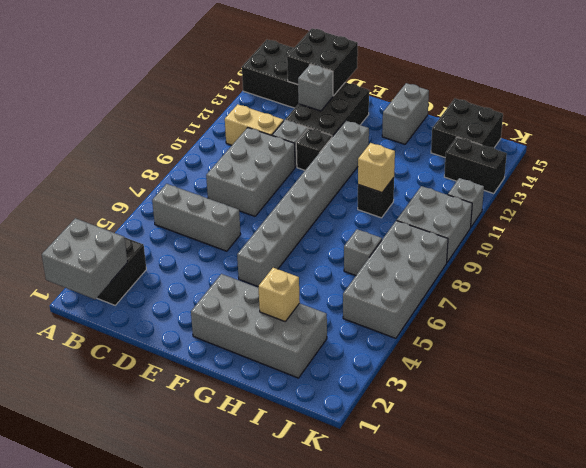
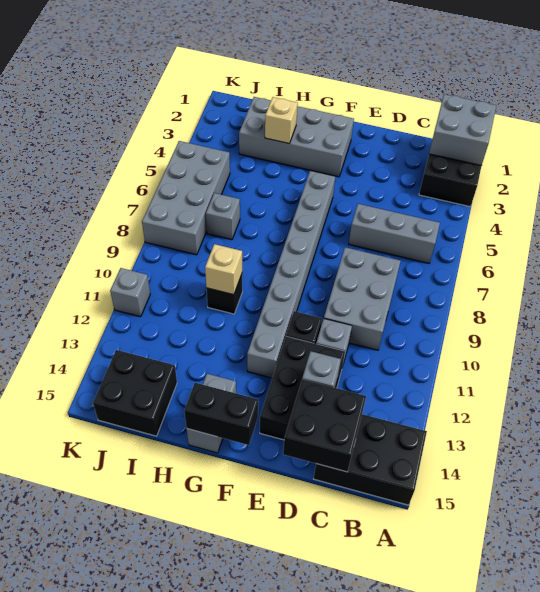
tan brick B11:C11 level 1 -> none
grey brick J9:K10 level 1 -> none
black brick J13:K13 level 1 -> black brick F15:G15 level 2

